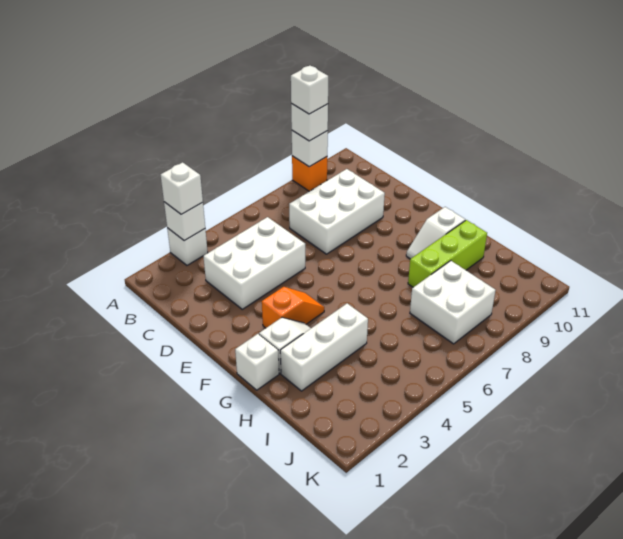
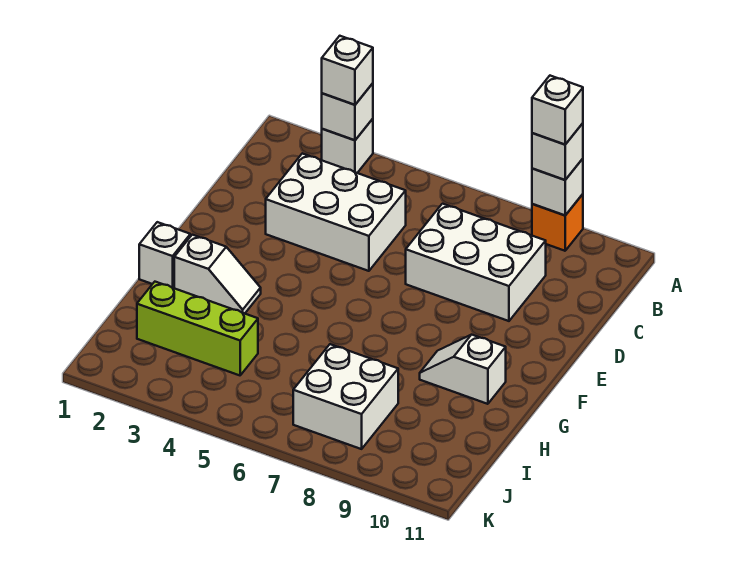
orange slope F3:F4 level 1 top 3 -> none
white brick H2:H4 level 1 -> none
lime brick H8:H10 level 1 -> lime brick I2:I4 level 1

